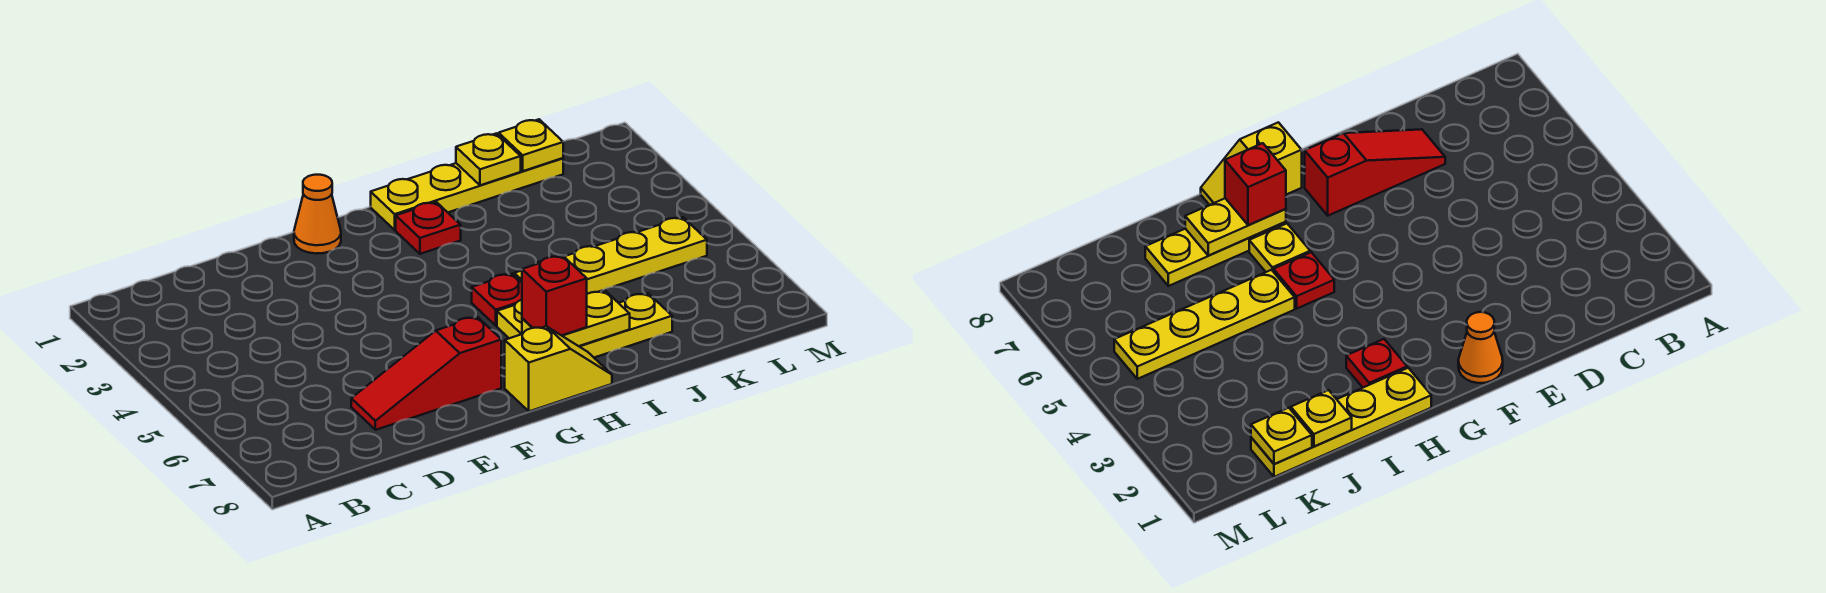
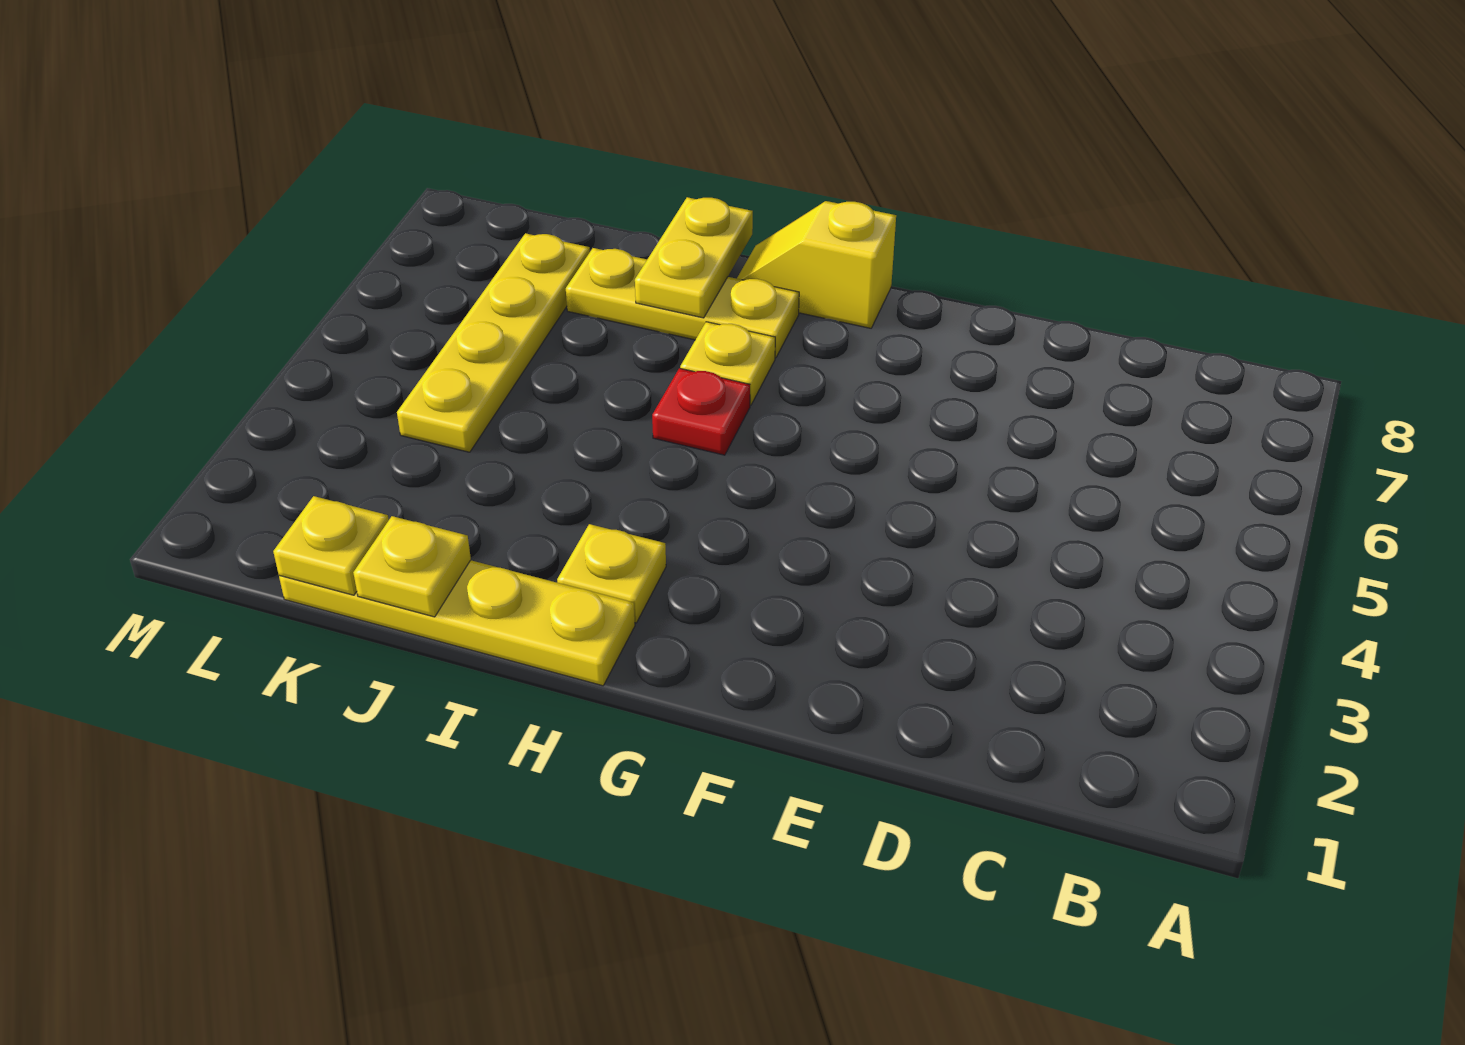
red slope D7:F7 level 1 top F -> none
orange cone F1 level 1 -> none
red plate H2 level 1 -> yellow plate H2 level 1
yellow plate H7:I7 level 2 -> yellow plate I7:I8 level 2
red brick H7 level 3 -> none
yellow plate I5:L5 level 1 -> yellow plate K4:K7 level 1

